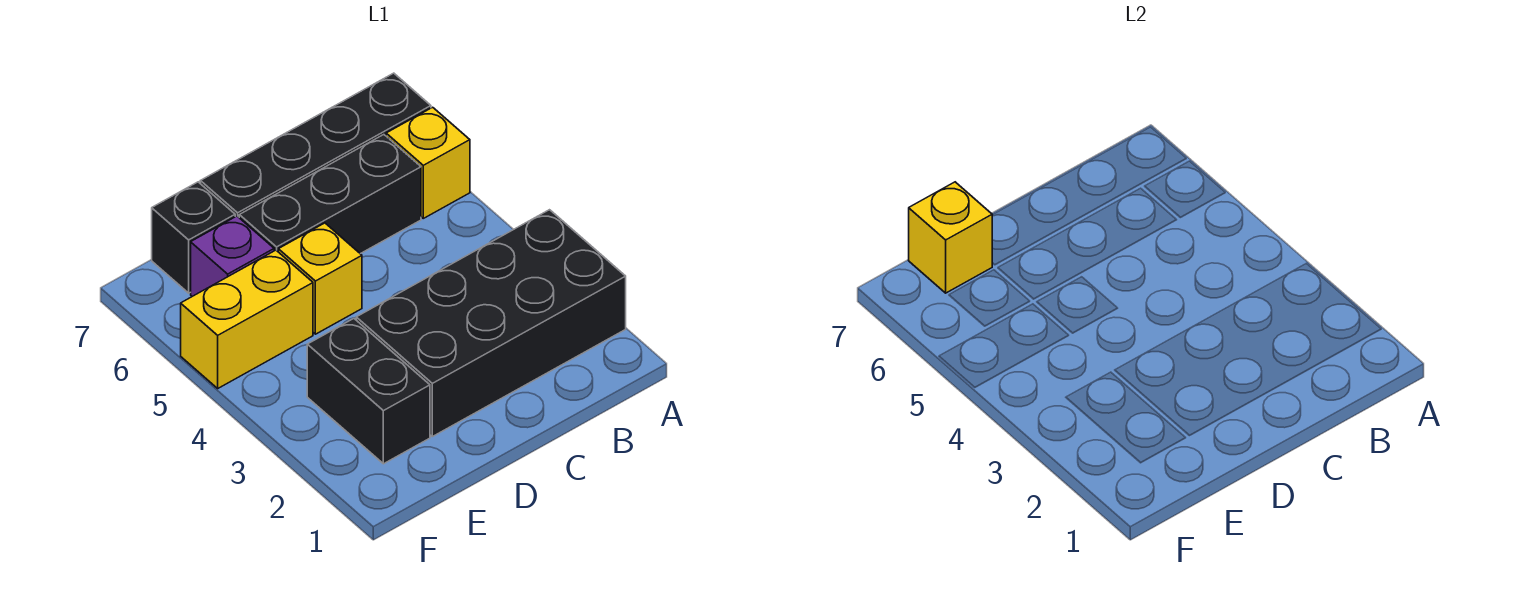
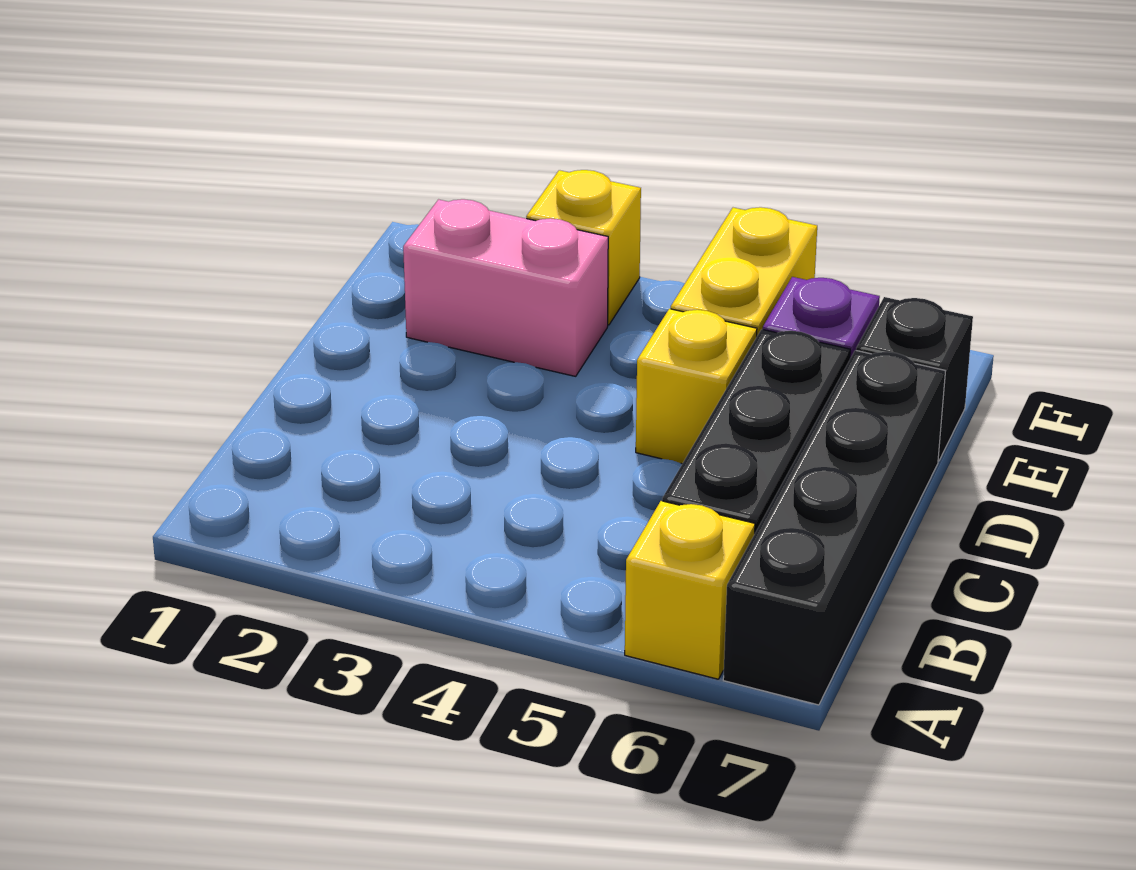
black brick A2:D3 level 1 -> none
black brick E2:E3 level 1 -> pink brick E2:E3 level 1
yellow brick E7 level 2 -> yellow brick F3 level 1

